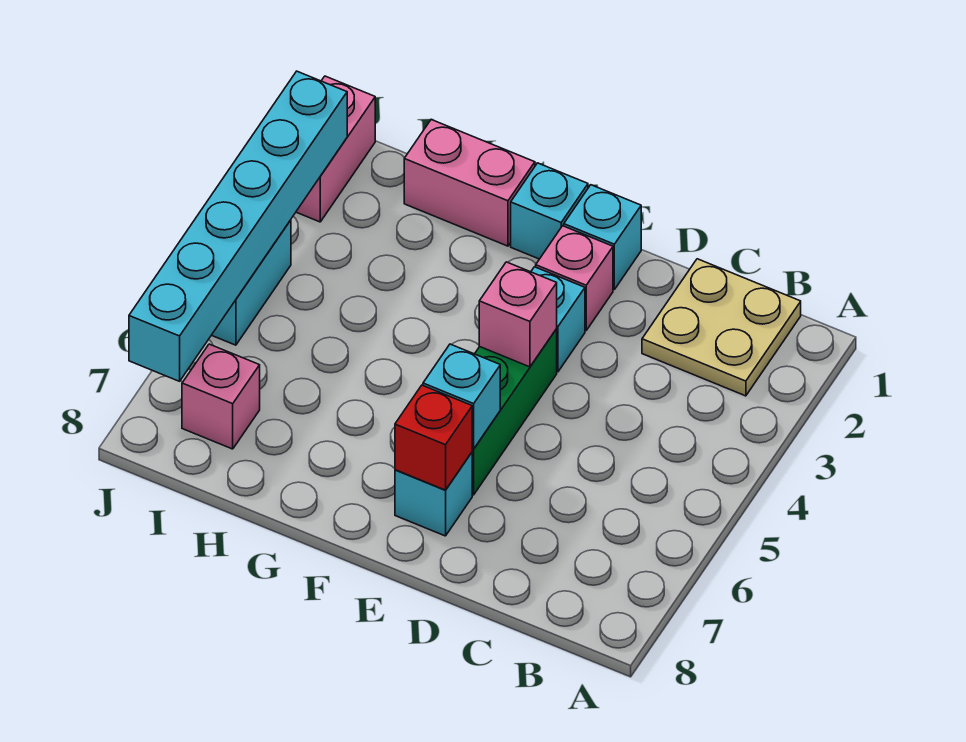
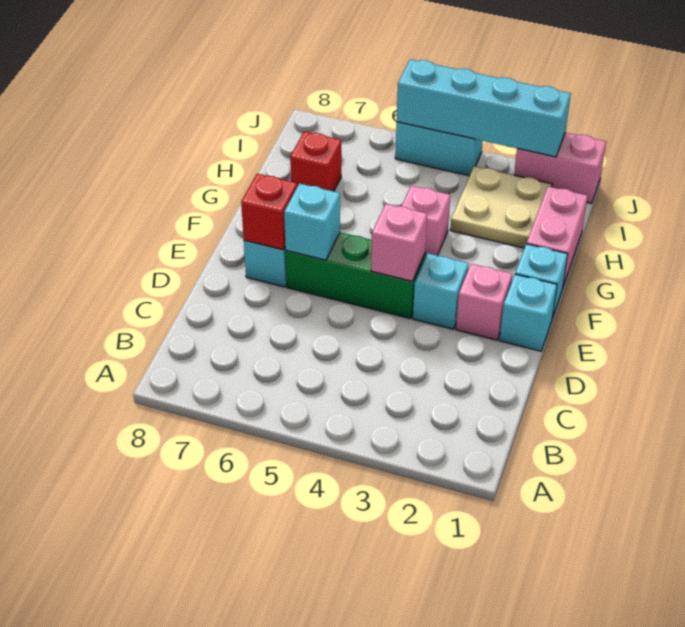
tan plate B1:C2 level 1 -> tan plate H2:I3 level 1
none -> red brick H7 level 1
pink brick I7 level 1 -> pink brick G4 level 1
cyan brick J2:J7 level 2 -> cyan brick J2:J5 level 2

